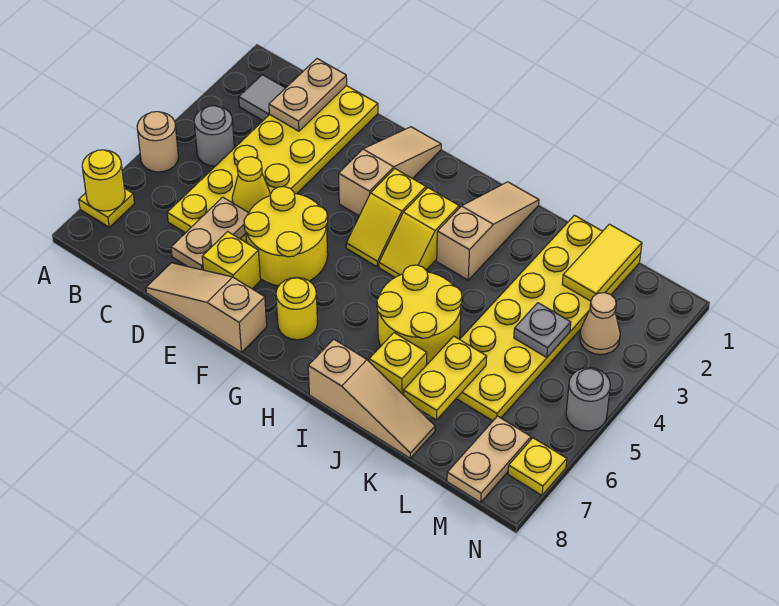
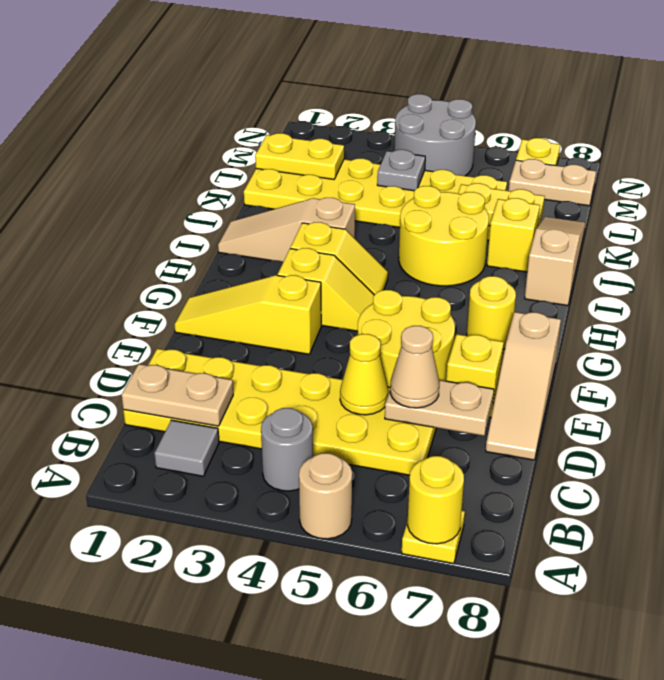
tan slope F1:F3 level 1 top 3 -> yellow slope F1:F3 level 1 top 3
yellow tile L1:L2 level 2 -> yellow plate L1:L2 level 2
tan cone M3 level 1 -> tan cone D6 level 3
grey round brick N5 level 1 -> grey round brick M4:N5 level 1

